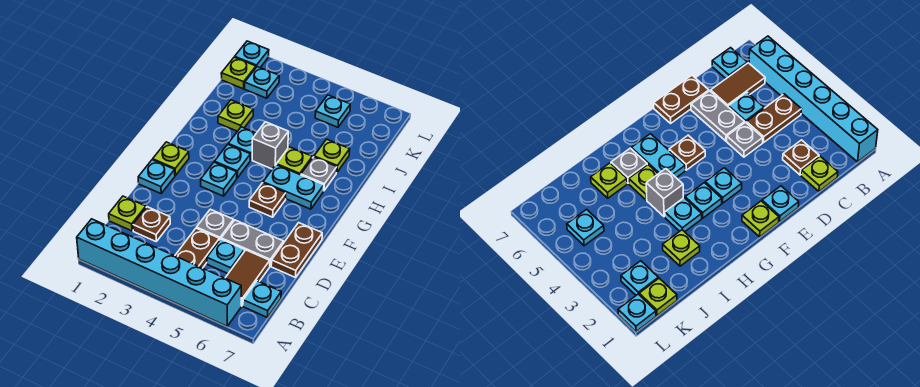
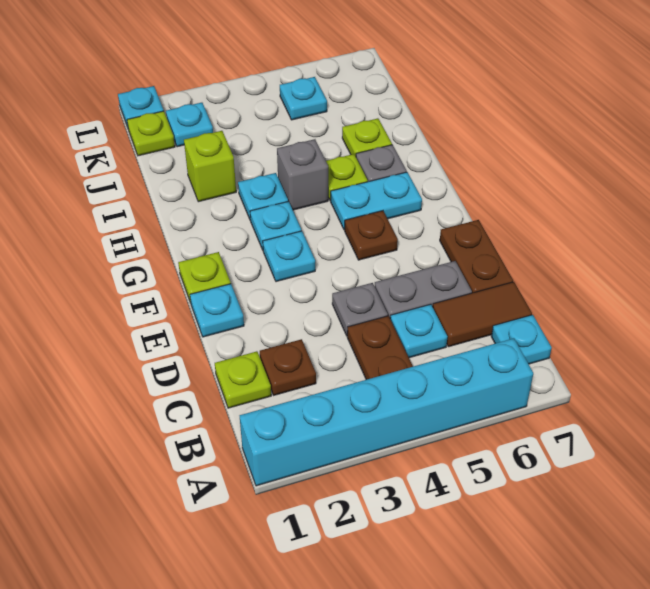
brown tile B6:C6 level 1 -> brown tile C6:C7 level 1
lime plate I2 level 1 -> lime brick I2 level 1

